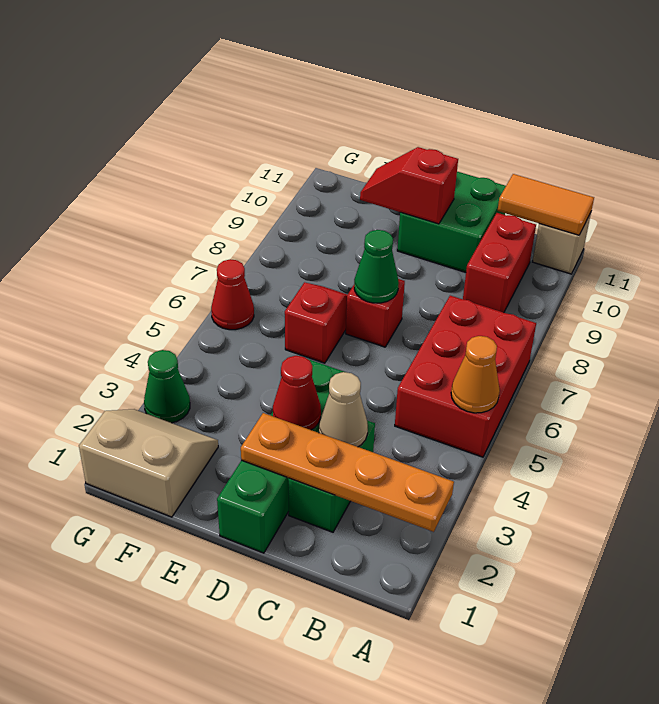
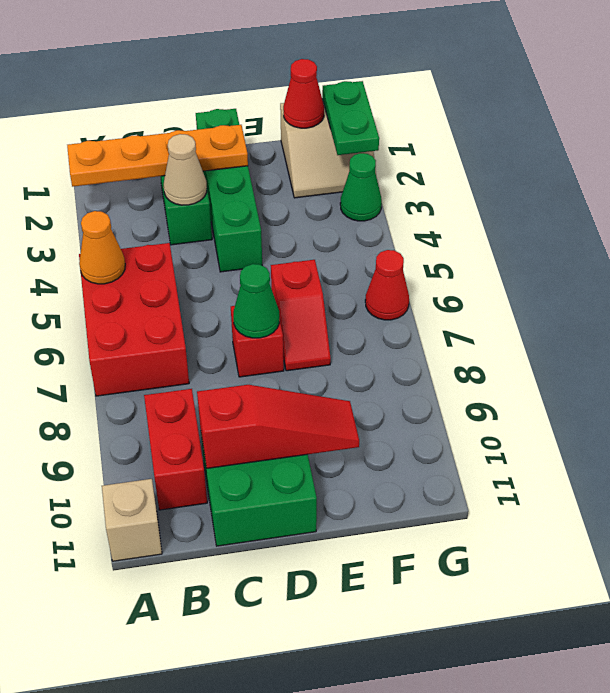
orange tile A11:B11 level 2 -> none
red cone D3 level 2 -> red cone F1 level 2
red slope D10:E10 level 2 top D -> red slope C10:E10 level 2 top C
none -> green plate G1:G2 level 2

